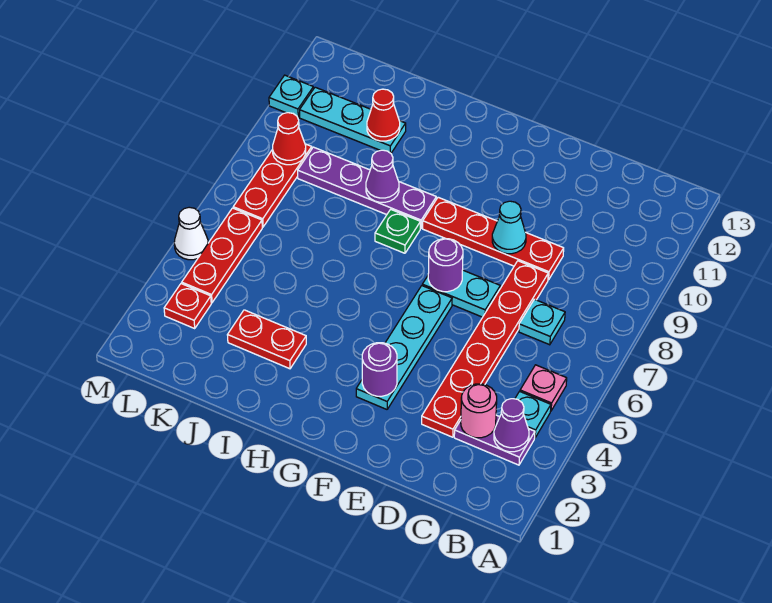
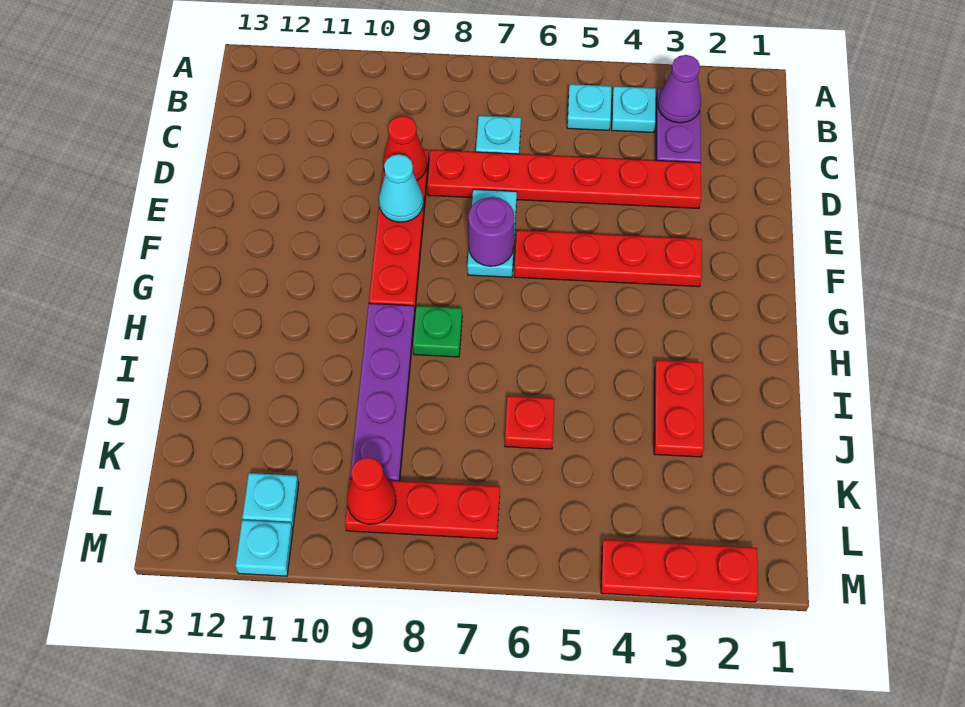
pink plate B5 level 1 -> cyan plate B5 level 1
pink round brick C3 level 2 -> none
cyan plate F3:F6 level 1 -> red plate F3:F6 level 1
purple round brick F3 level 2 -> none
purple cone I9 level 2 -> none
cyan plate J11:L11 level 1 -> cyan plate L11 level 1
red cone J11 level 2 -> red cone D9 level 2
red plate L3 level 1 -> red plate J6 level 1
red plate L4:L6 level 1 -> red plate M2:M4 level 1
white cone M5 level 1 -> none

